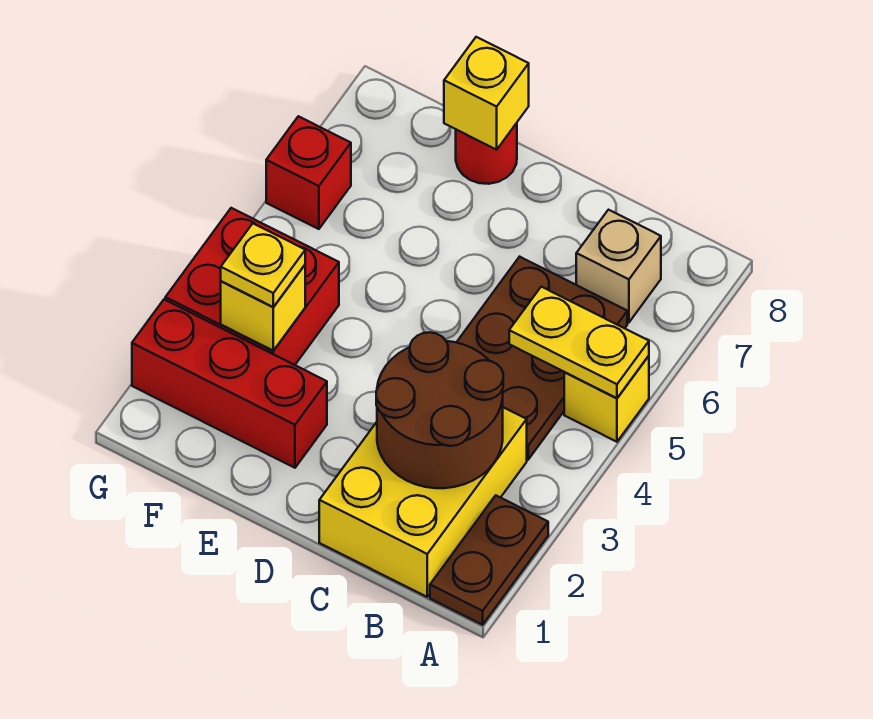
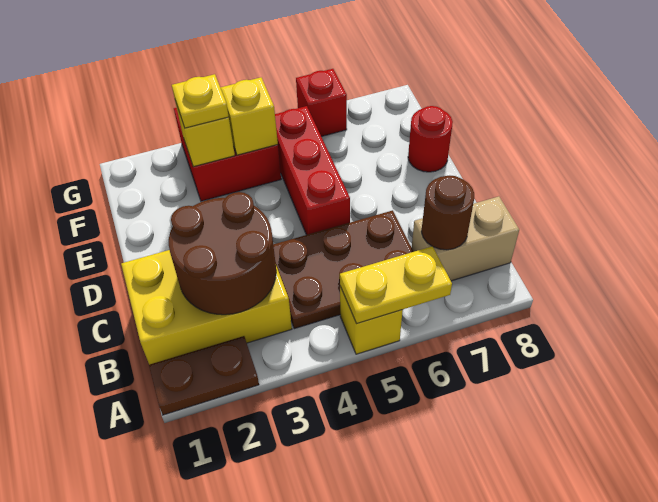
yellow plate A5:B5 level 2 -> yellow plate A5:A6 level 2
tan brick B7 level 1 -> tan brick B7:B8 level 1
none -> brown round brick B7 level 2
red brick E2:G2 level 1 -> red brick D5:F5 level 1
yellow brick E8 level 2 -> yellow brick F4 level 2

